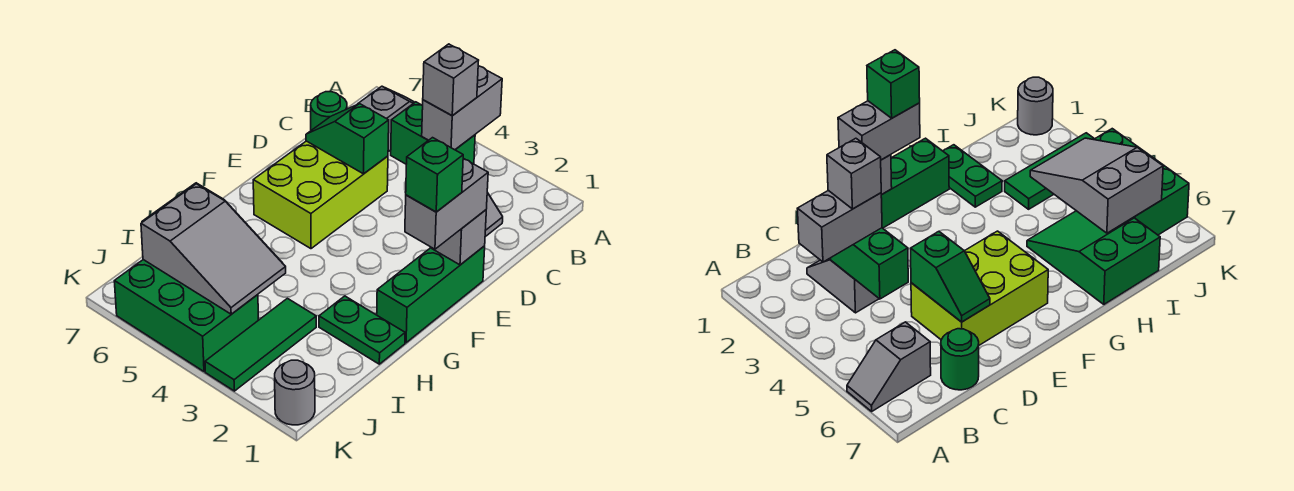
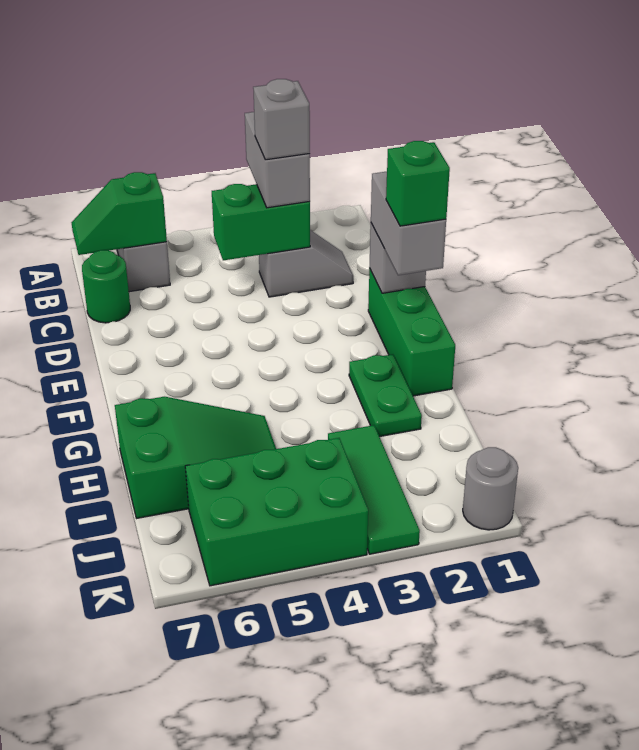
lime brick D5:F6 level 1 -> none
green slope D5:D6 level 2 top 5 -> green slope B6:B7 level 2 top 6
green plate H1:H2 level 1 -> green plate G2:H2 level 1
grey slope I4:J6 level 2 top 6 -> none

